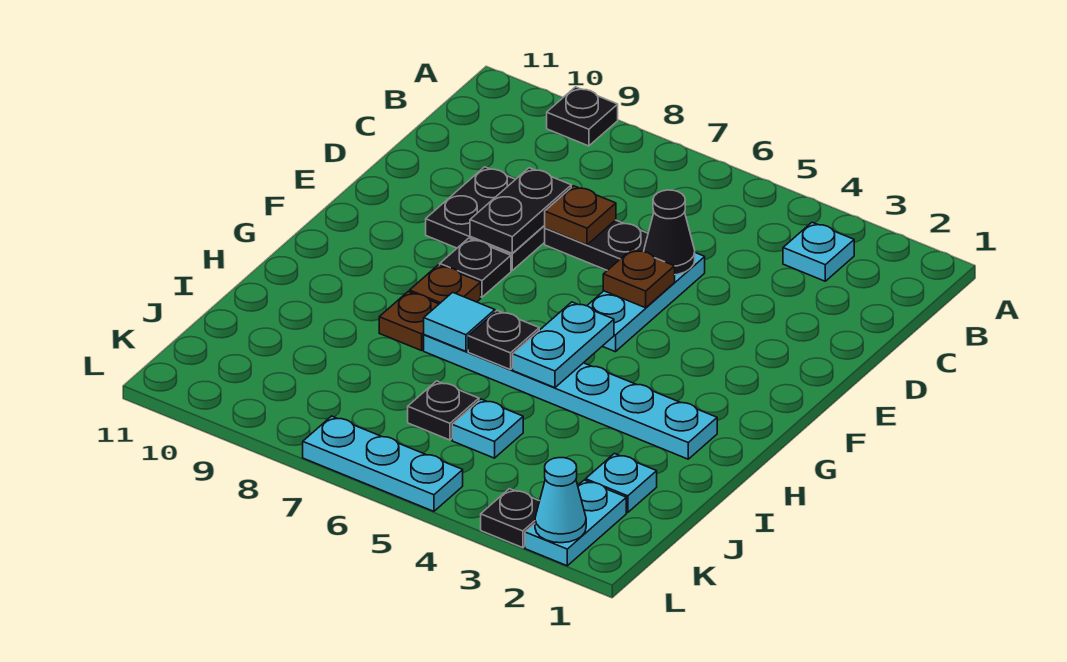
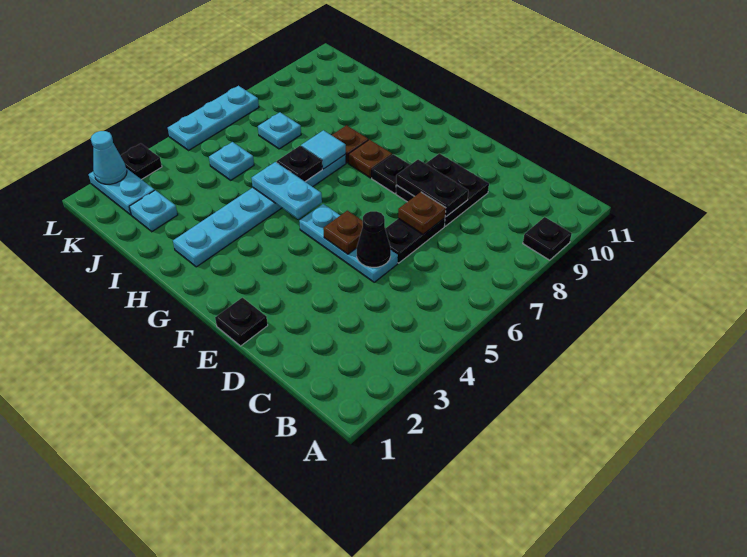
cyan plate B3 level 1 -> cyan plate J7 level 1
black plate J6 level 1 -> black plate E1 level 1

